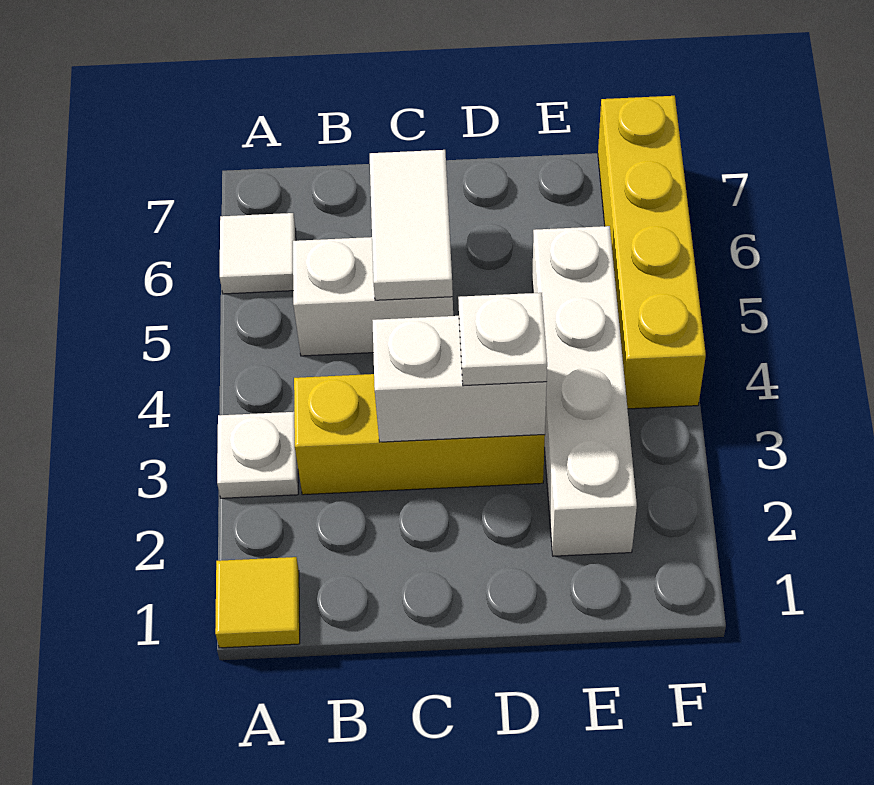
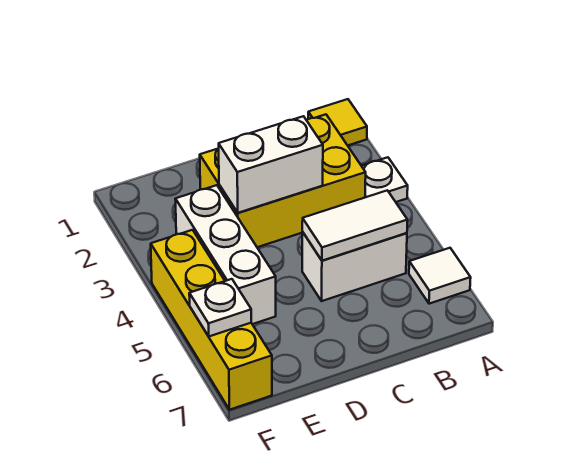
yellow brick B3:D3 level 1 -> yellow brick B2:D3 level 1
white tile C5:C6 level 2 -> white tile B5:C5 level 2
white plate D3 level 3 -> white plate F6 level 2
white brick E2:E5 level 1 -> white brick E3:E5 level 1

